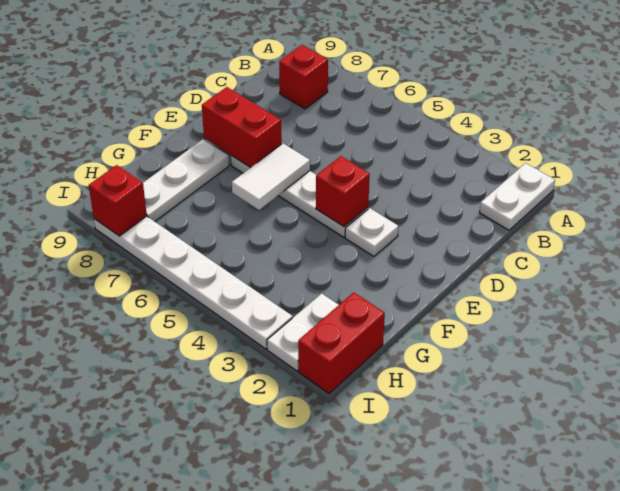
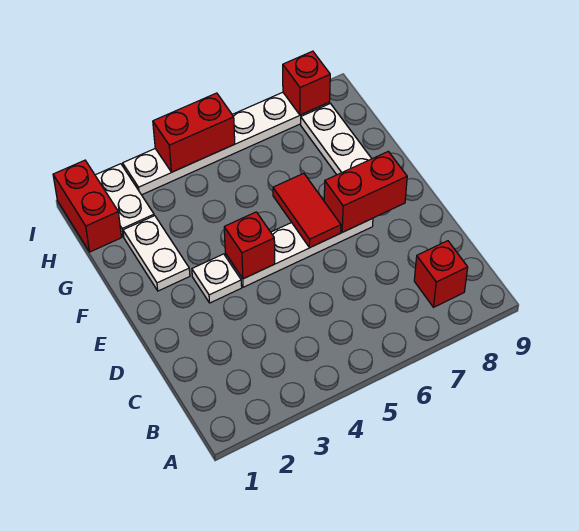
white plate A1:B1 level 1 -> white plate F2:G2 level 1
white tile E6:F6 level 2 -> red tile E6:F6 level 2
none -> red brick I4:I5 level 2

